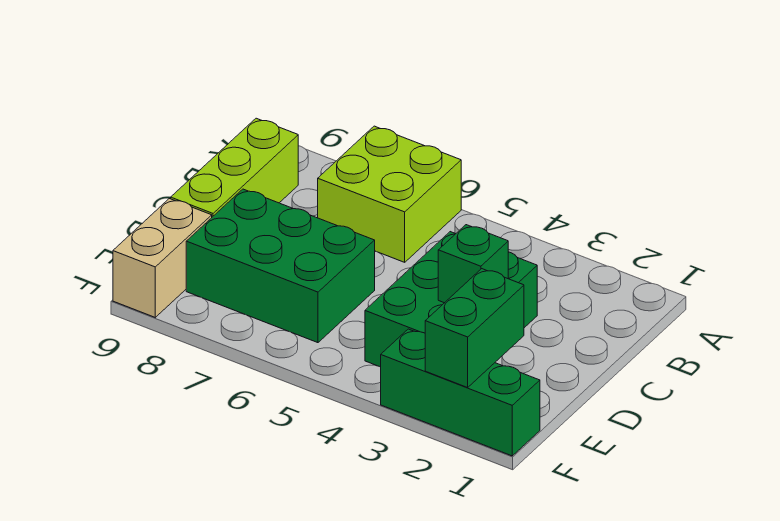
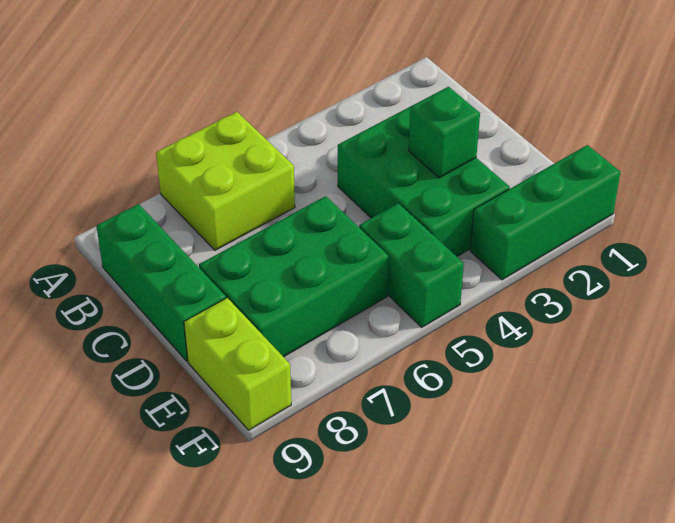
lime brick B9:D9 level 1 -> green brick B9:D9 level 1
green brick E2:F2 level 2 -> green brick E5:F5 level 1
tan brick E9:F9 level 1 -> lime brick E9:F9 level 1

